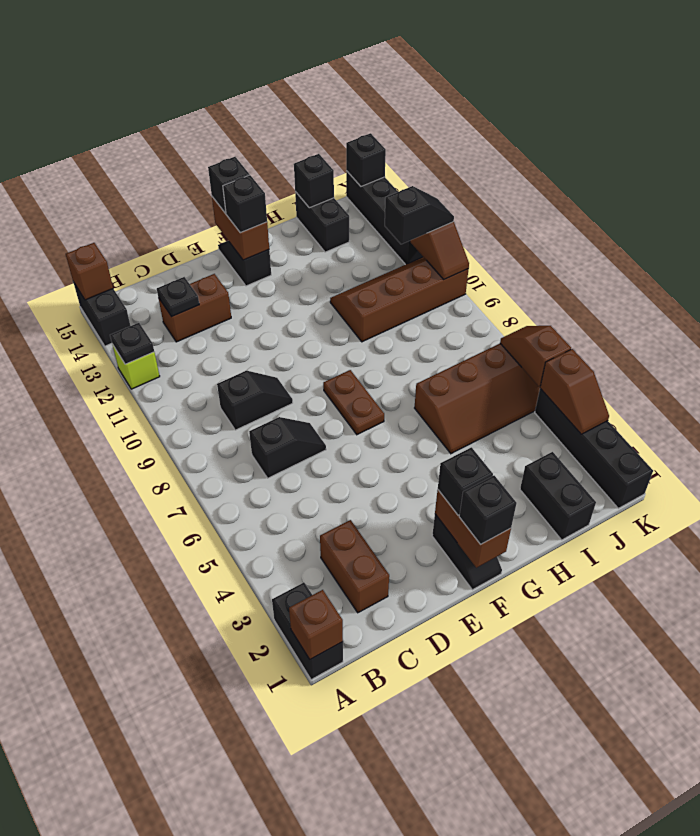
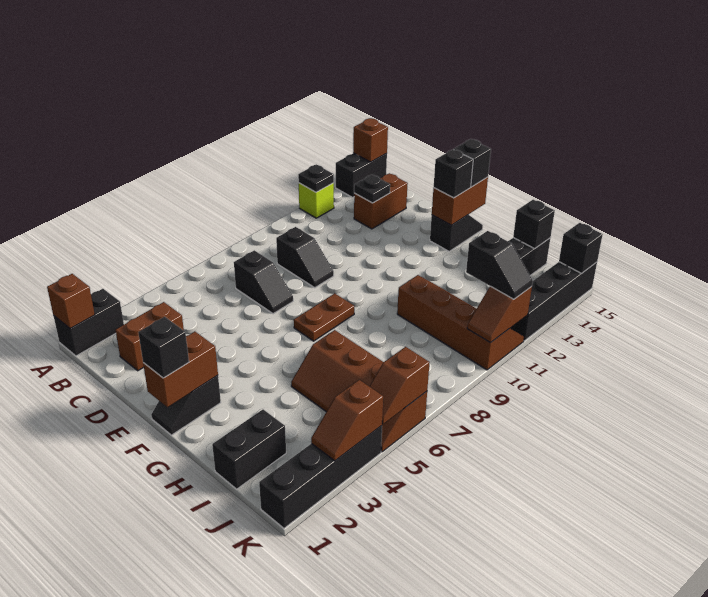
brown brick C13:D13 level 1 -> brown brick C13:C14 level 1
black brick F2 level 3 -> none
brown slope K5:K6 level 2 top 5 -> brown slope K5:K6 level 2 top 6

